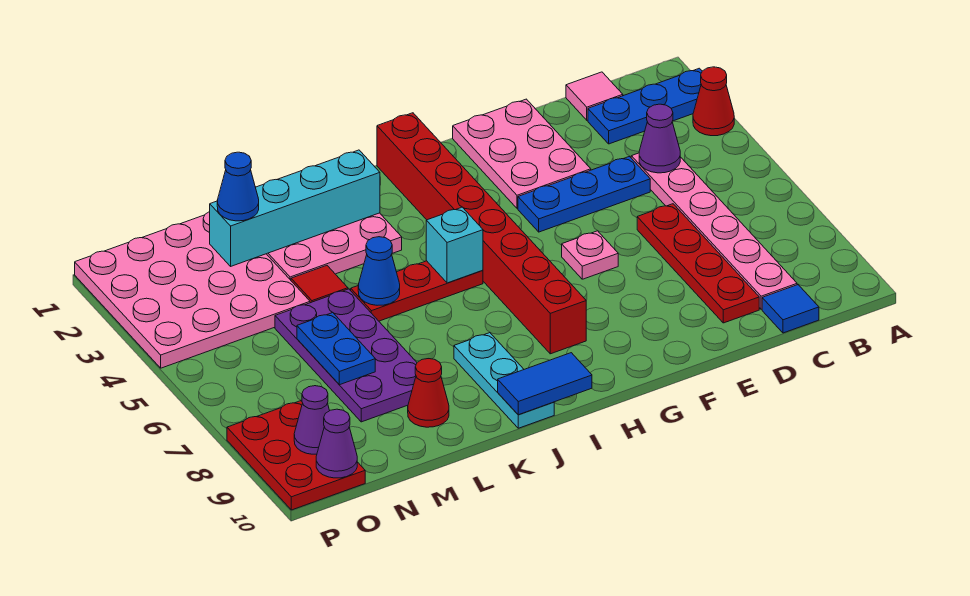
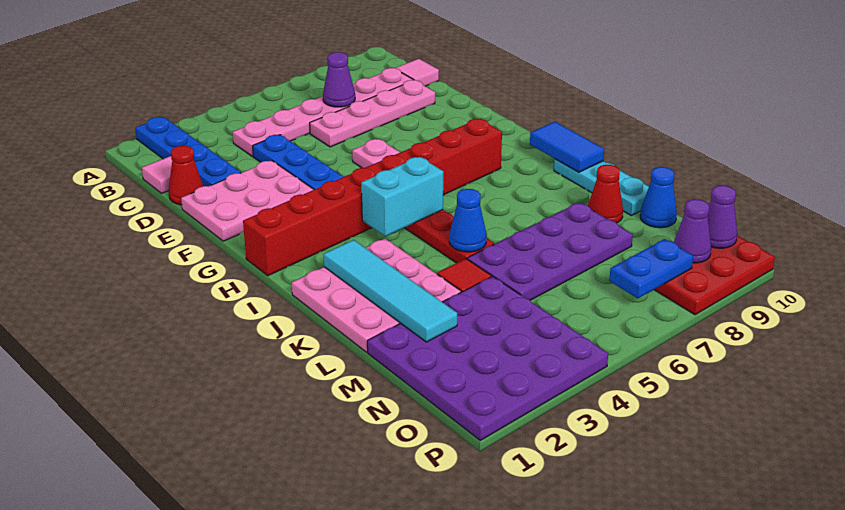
blue plate A2:C2 level 1 -> blue plate A2:D2 level 1
red cone A3 level 1 -> red cone D1 level 1
purple cone C4 level 2 -> purple cone C7 level 2
blue tile C10 level 1 -> pink tile C10 level 1
red plate D6:D9 level 1 -> pink plate D6:D9 level 1
cyan brick I5 level 2 -> cyan brick I4:I5 level 2
cyan brick J2:M2 level 2 -> cyan tile J2:M2 level 2
cyan plate J8:J10 level 1 -> cyan plate J10:L10 level 1
pink plate M1:P4 level 1 -> purple plate M1:P4 level 1
blue cone M2 level 3 -> blue cone M10 level 1
blue plate M6:M7 level 2 -> blue plate O7:O8 level 2

